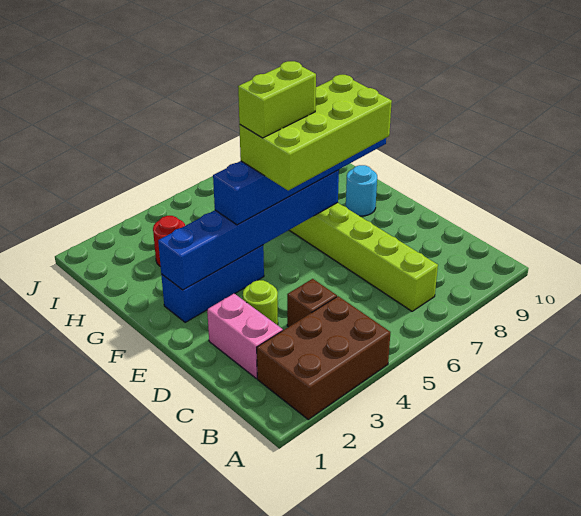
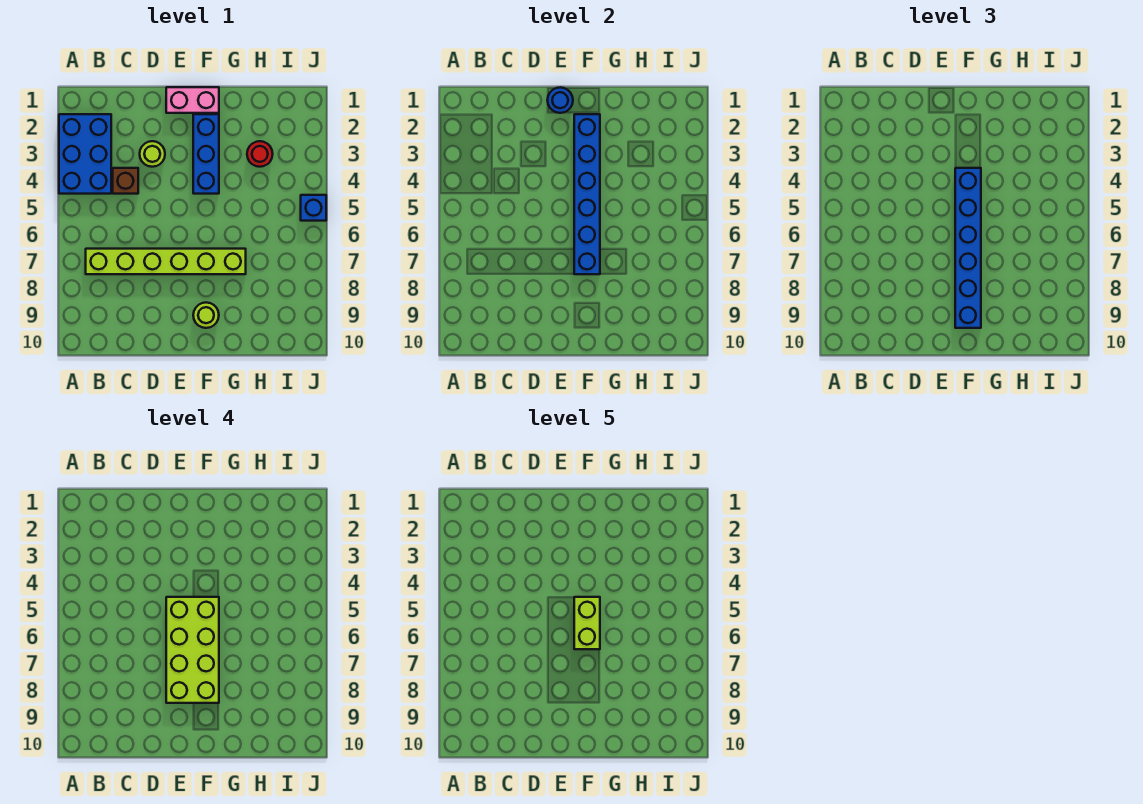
brown brick A2:B4 level 1 -> blue brick A2:B4 level 1
pink brick C2:D2 level 1 -> pink brick E1:F1 level 1
none -> blue round brick E1 level 2
cyan round brick F9 level 1 -> lime round brick F9 level 1
none -> blue brick J5 level 1

